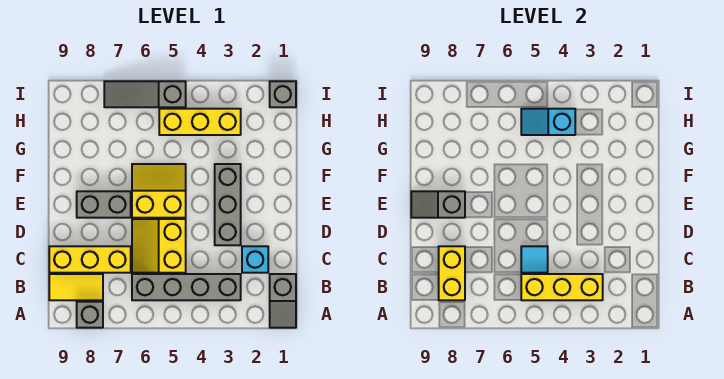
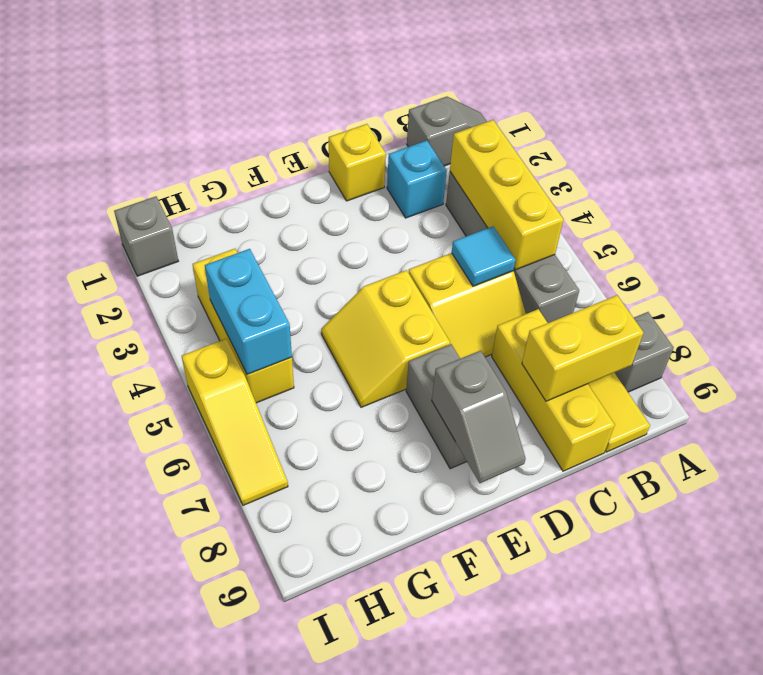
none -> yellow brick D1 level 1
grey brick D3:F3 level 1 -> none
cyan slope H4:H5 level 2 top 4 -> cyan brick H4:H5 level 2
grey slope I5:I7 level 1 top 5 -> yellow slope I5:I7 level 1 top 5

